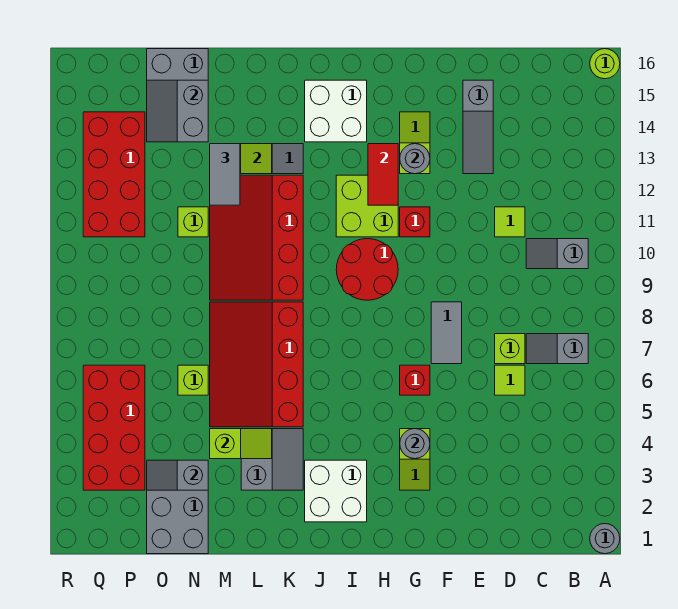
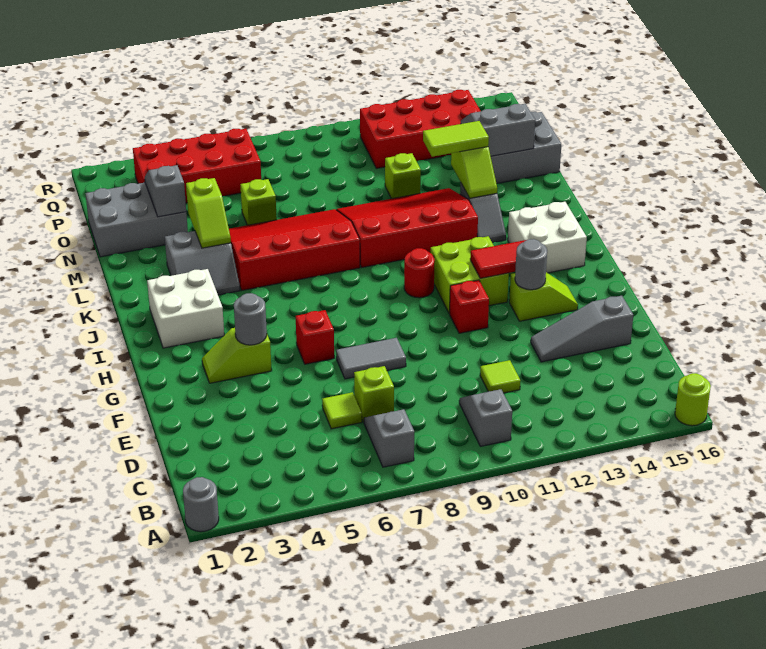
red round brick H9:I10 level 1 -> red round brick I10 level 1
grey tile M12:M13 level 3 -> lime tile M12:M13 level 3

